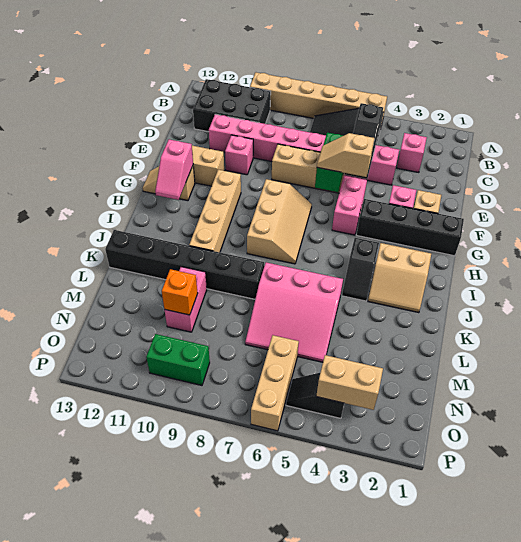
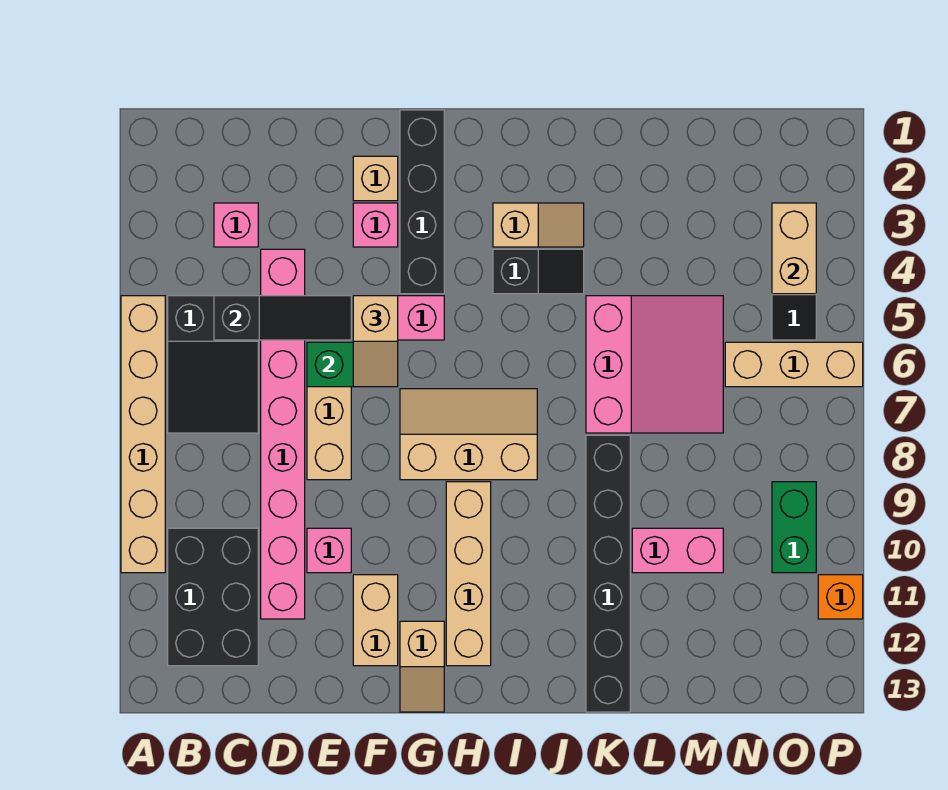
tan brick G10:J10 level 1 -> tan brick H9:H12 level 1
pink slope G12:H12 level 2 top G -> none
tan slope I2:J3 level 1 top I -> tan slope I3:J3 level 1 top I
orange brick M10 level 2 -> orange brick P11 level 1

